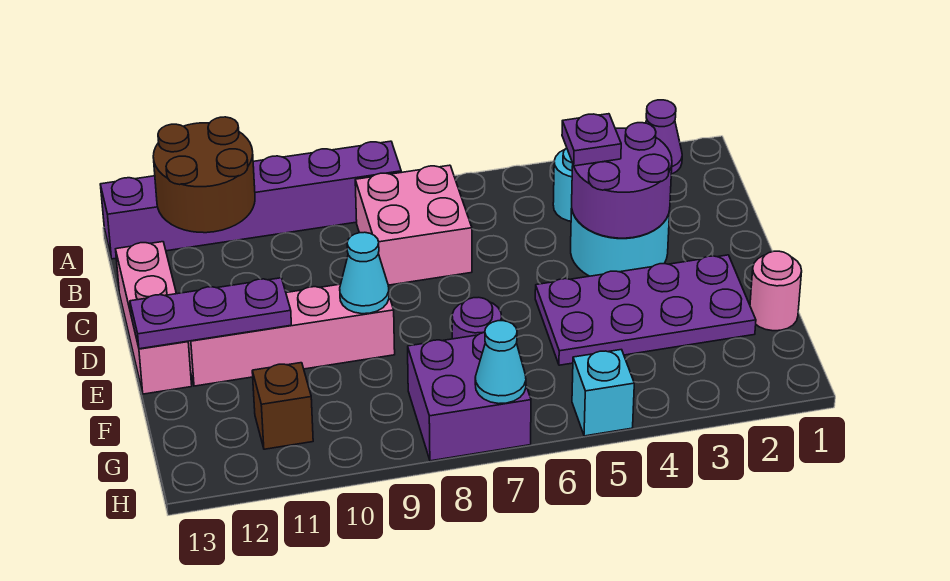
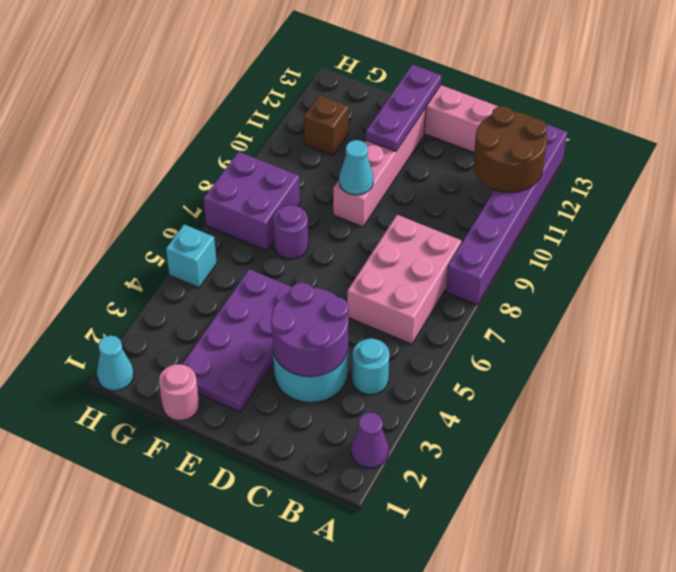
pink brick B7:C8 level 1 -> pink brick B6:C8 level 1
purple plate C4 level 3 -> none
cyan cone H7 level 2 -> cyan cone H1 level 1

